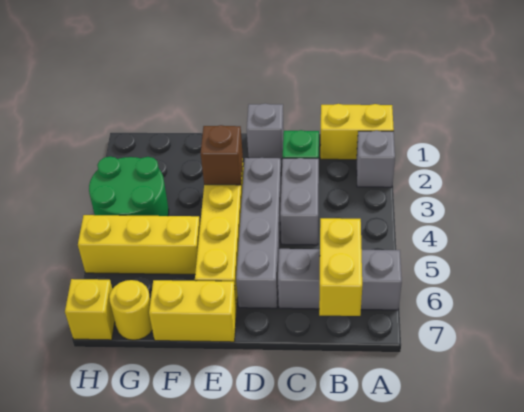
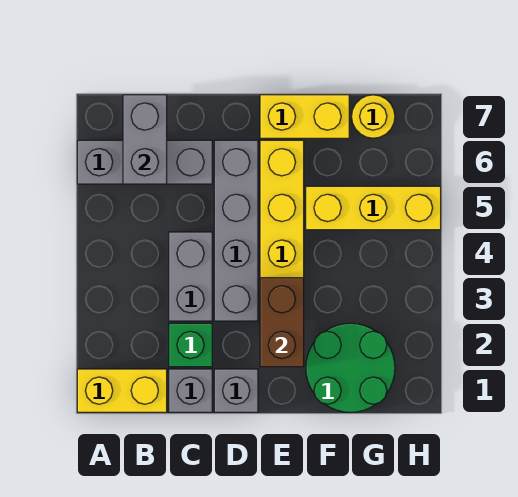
grey brick A2 level 1 -> grey brick C1 level 1
yellow brick B6:B7 level 2 -> grey brick B6:B7 level 2
brown brick E3 level 2 -> brown brick E2:E3 level 2
green round brick G3:H4 level 1 -> green round brick F1:G2 level 1
yellow brick H7 level 1 -> none

